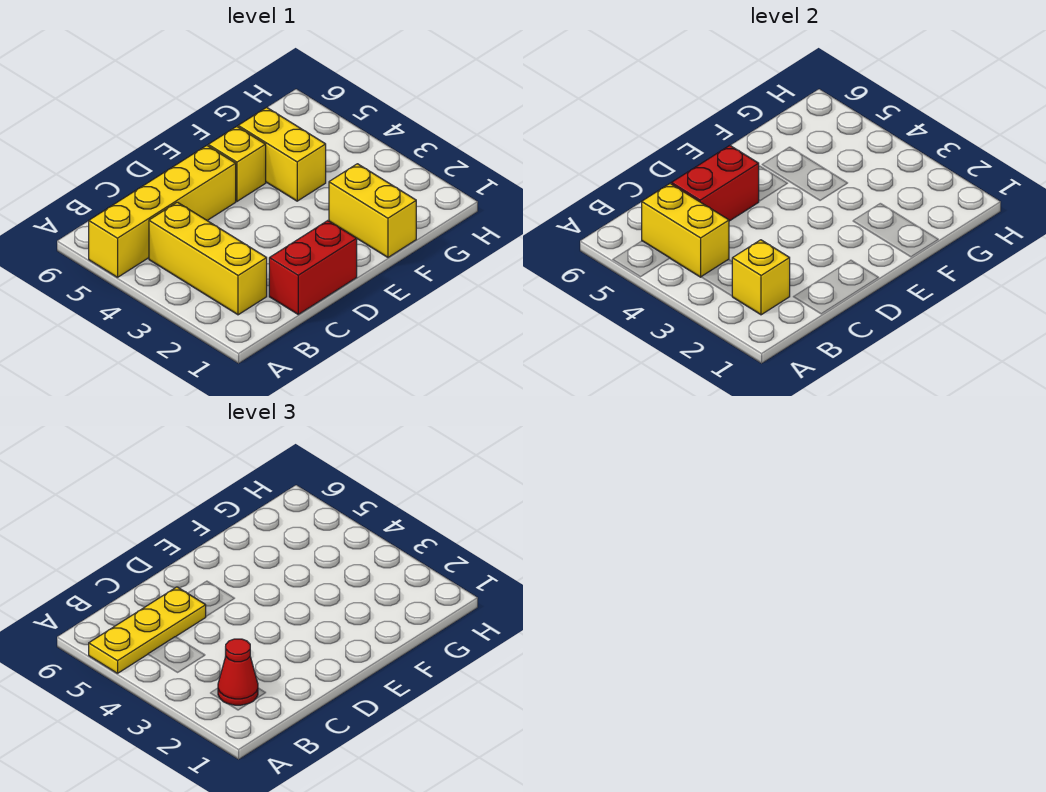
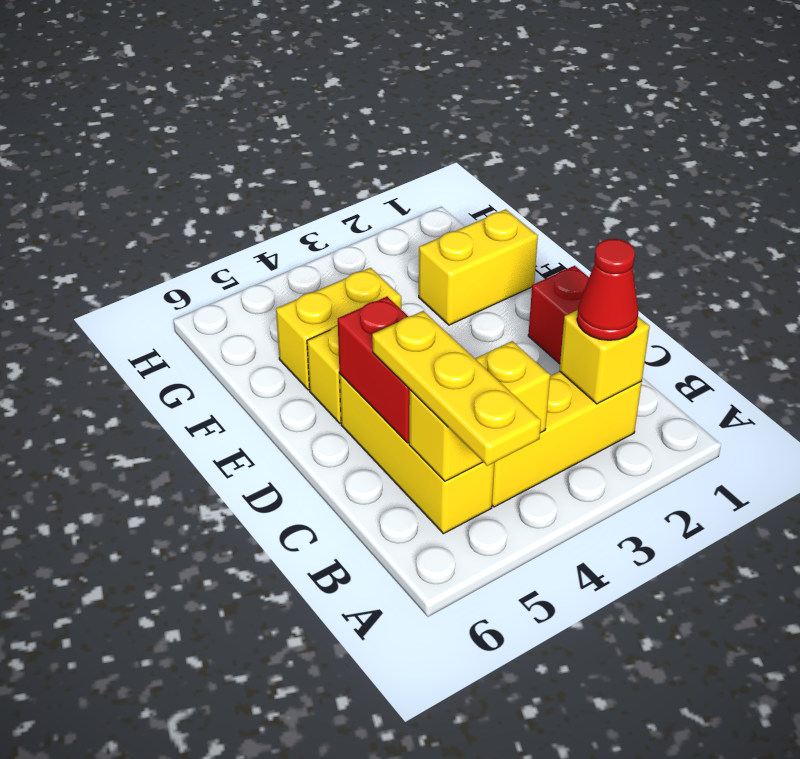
yellow brick A5:D5 level 1 -> yellow brick B5:D5 level 1

